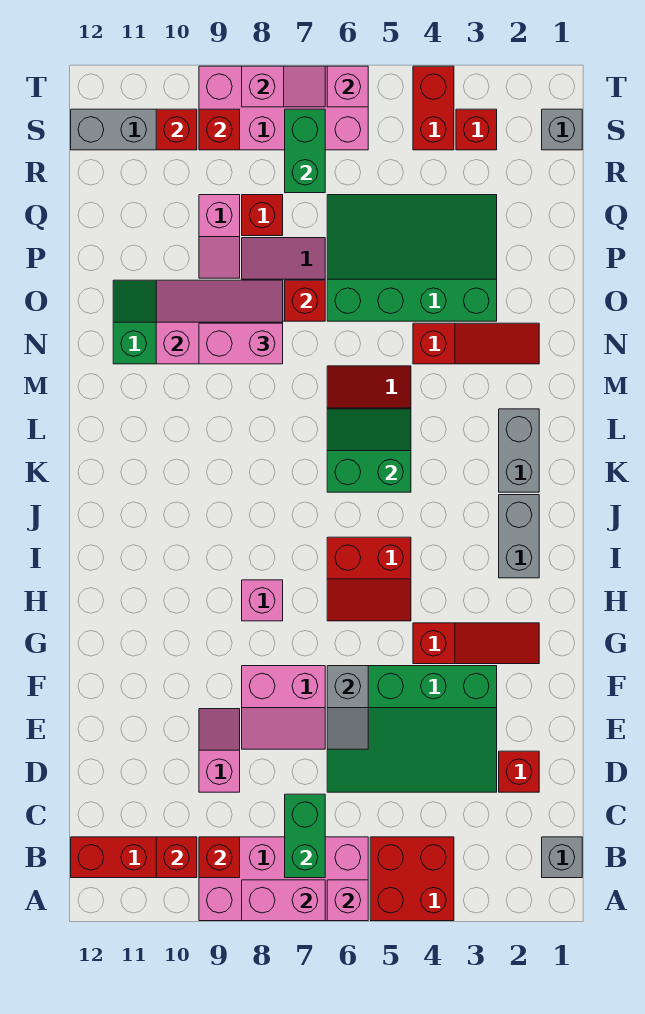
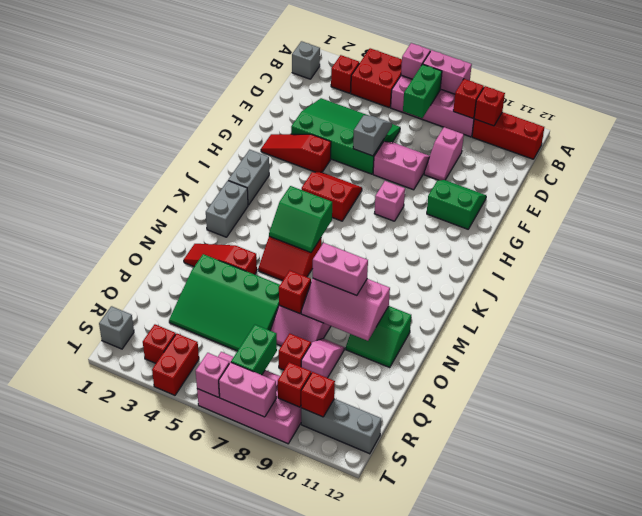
red brick D2 level 1 -> red brick B3 level 1
none -> green slope F10:G11 level 1 top G
pink slope T7:T8 level 2 top 8 -> pink brick T7:T8 level 2

